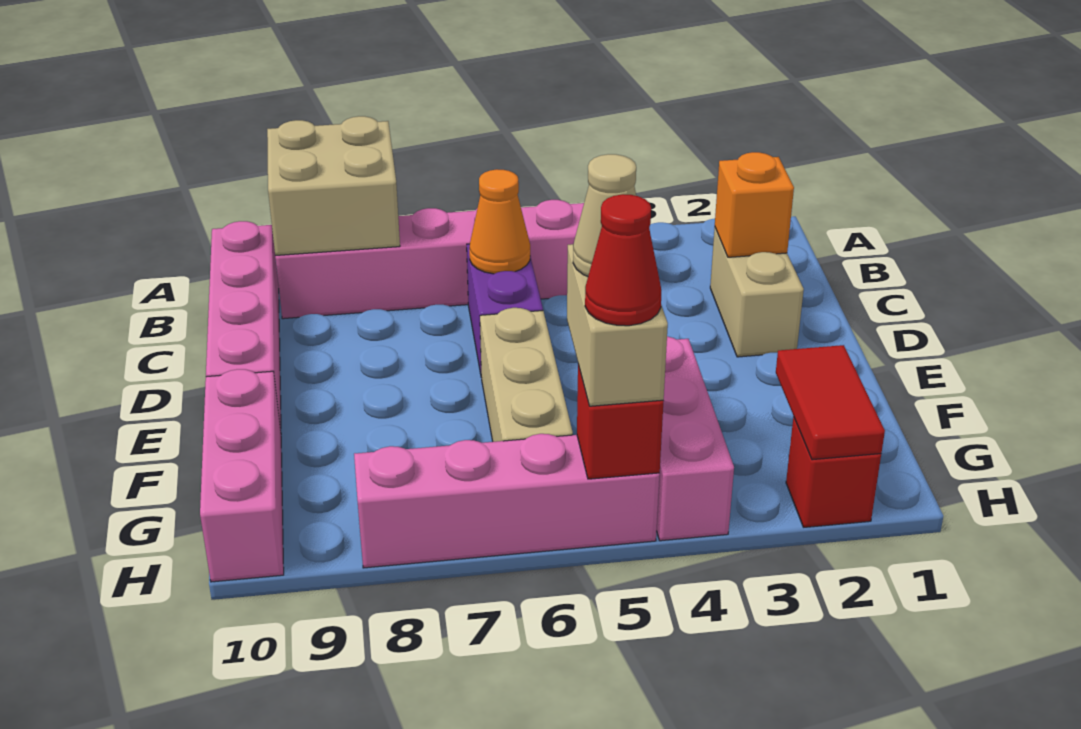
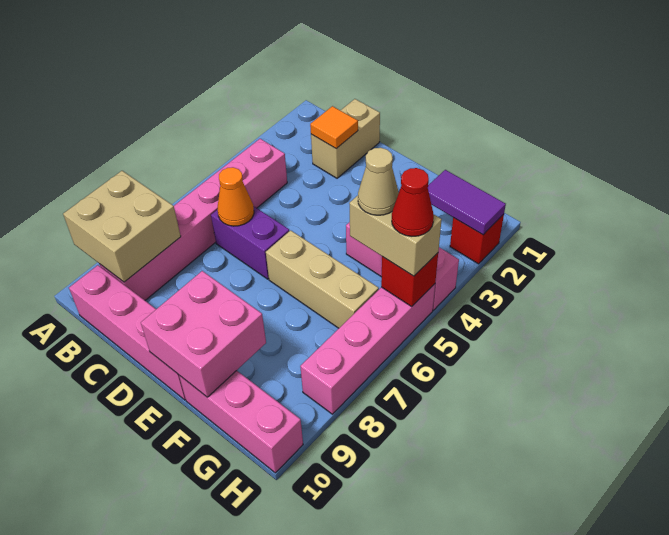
tan brick C2:D2 level 1 -> tan brick C1:C2 level 1
orange brick C2 level 2 -> orange tile C2 level 2
none -> pink brick E9:F10 level 2
red tile G2:H2 level 2 -> purple tile G2:H2 level 2

